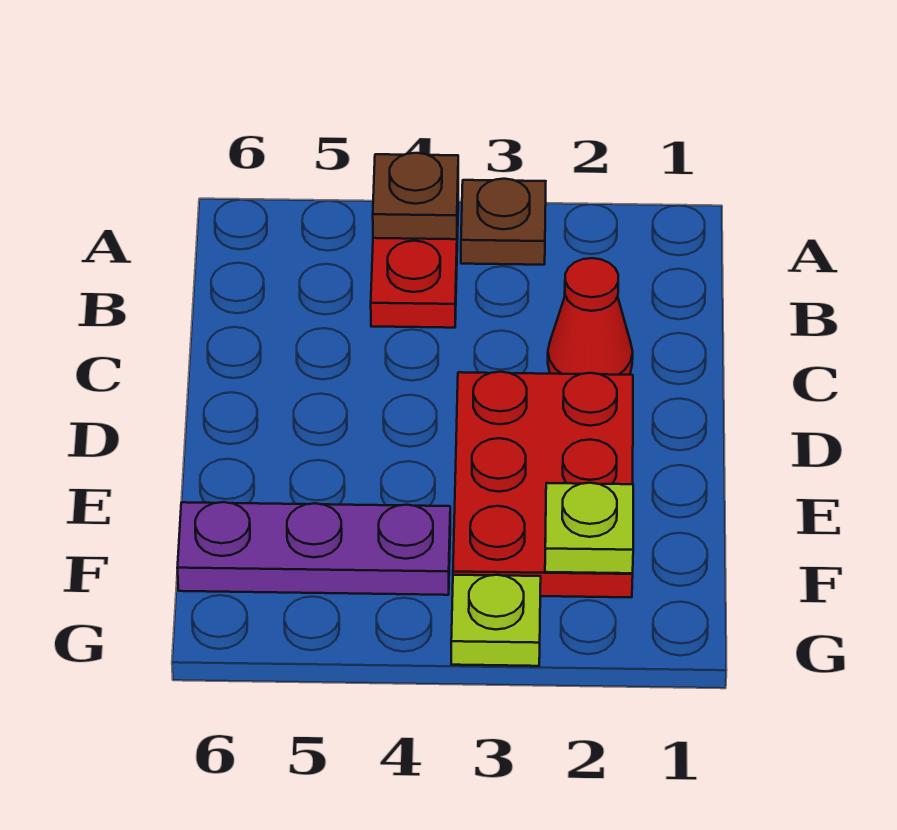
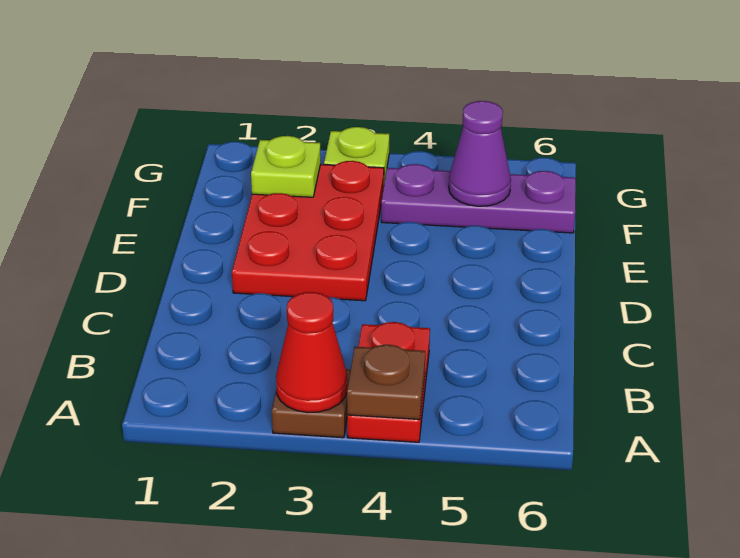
red cone C2 level 1 -> red cone A3 level 2
none -> purple cone F5 level 2

